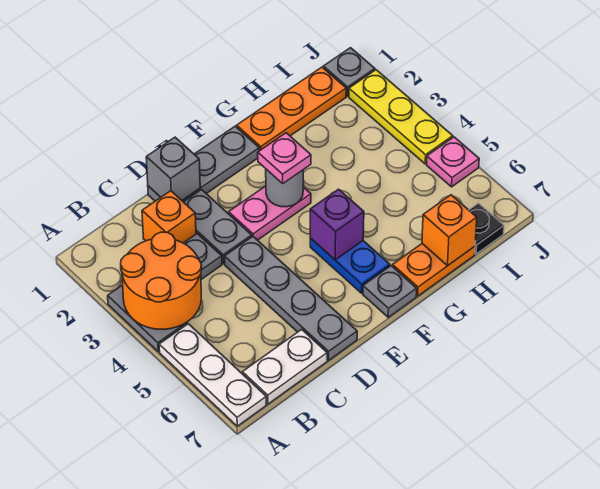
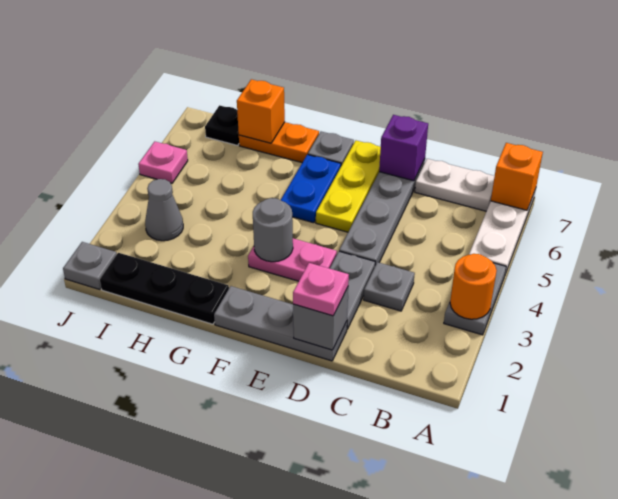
orange round brick A3:B4 level 2 -> orange round brick A3 level 2
orange brick C2 level 1 -> orange brick A7 level 2
pink plate F3 level 3 -> pink plate D1 level 3
purple brick F5 level 2 -> purple brick D7 level 2
orange plate G1:I1 level 1 -> black plate G1:I1 level 1
none -> grey cone I3 level 1
yellow plate J2:J4 level 1 -> yellow plate E5:E7 level 1

